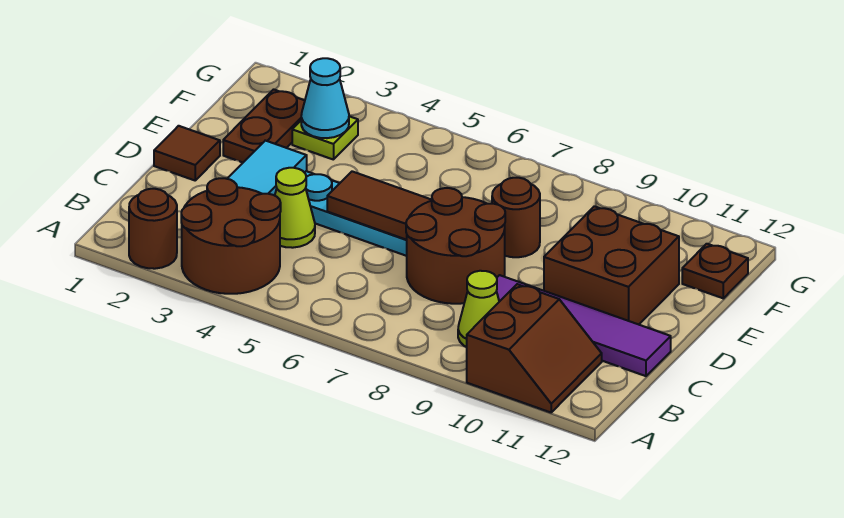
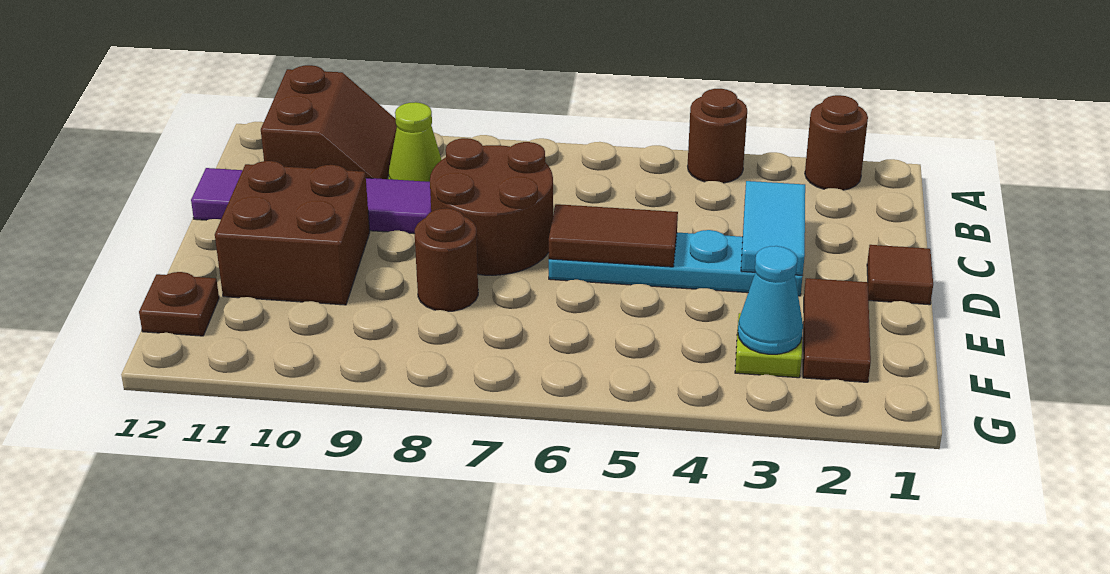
brown round brick A3:B4 level 1 -> brown round brick A4 level 1
brown slope A10:B11 level 1 top 10 -> brown slope A10:B11 level 1 top 11
lime cone C4 level 1 -> none
brown plate E2:F2 level 1 -> brown tile E2:F2 level 1

